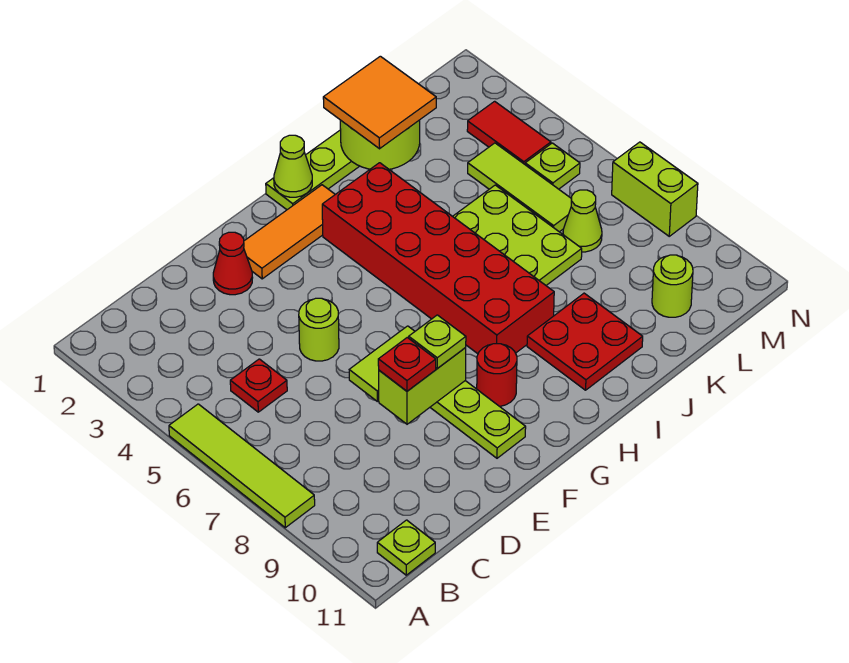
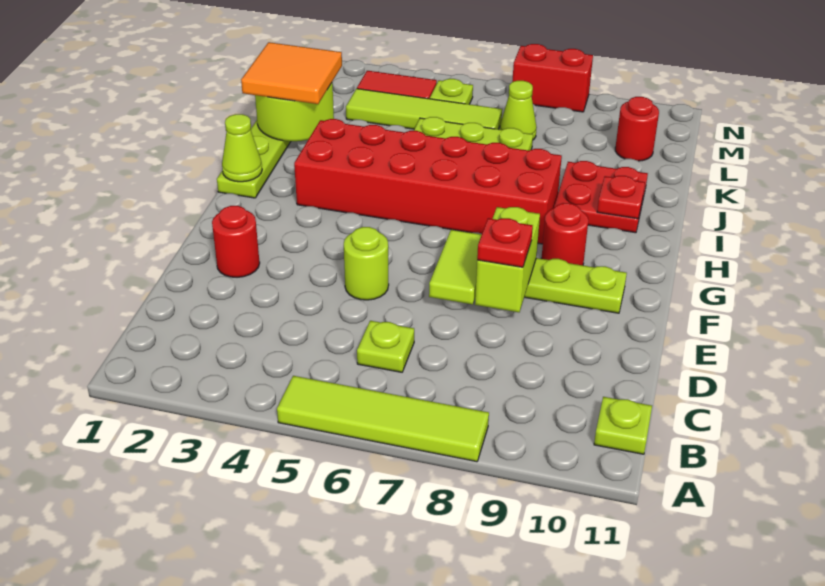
red plate C5 level 1 -> red plate I10 level 2
red cone E2 level 1 -> red round brick E2 level 1
orange tile F2:H2 level 1 -> none
lime plate F8 level 3 -> lime plate C6 level 1
lime tile L4:L6 level 1 -> lime tile L3:L6 level 1
lime round brick L10 level 1 -> red round brick L10 level 1
lime brick N7:N8 level 1 -> red brick N7:N8 level 1

